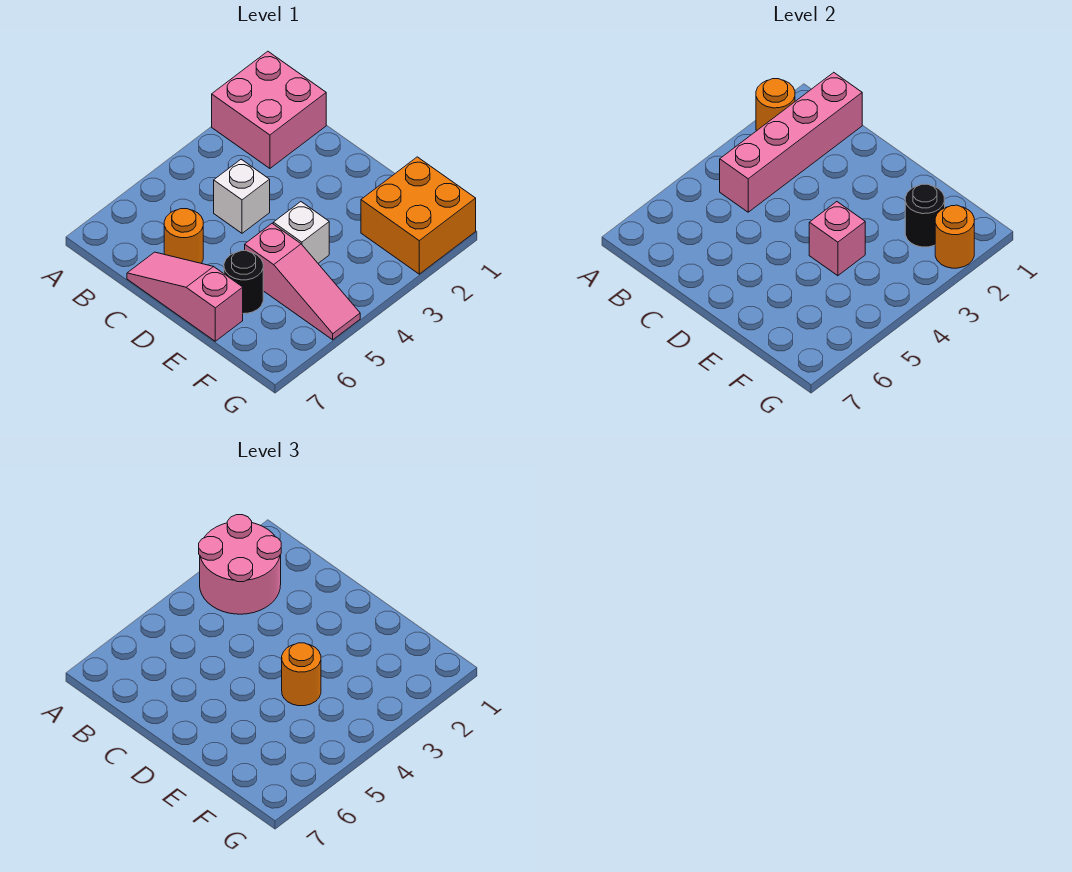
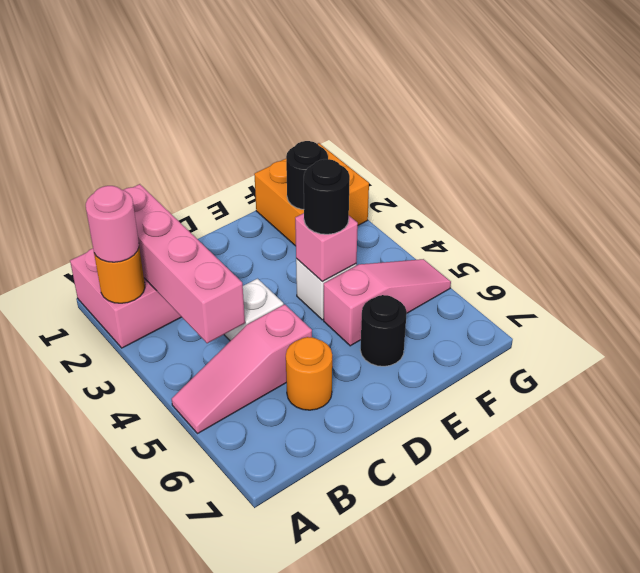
pink round brick A2:B3 level 3 -> pink round brick A2 level 3
pink slope C7:E7 level 1 top E -> pink slope A5:C5 level 1 top C
orange round brick E4 level 3 -> black round brick E4 level 3
orange round brick G2 level 2 -> none

